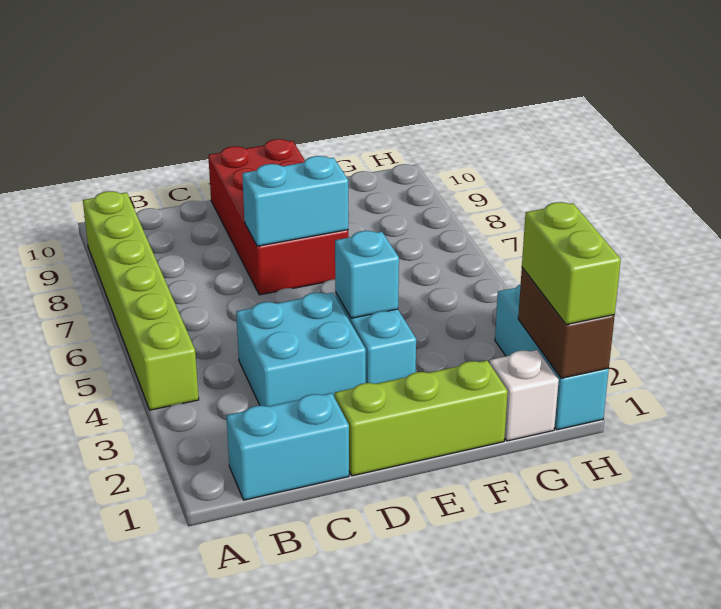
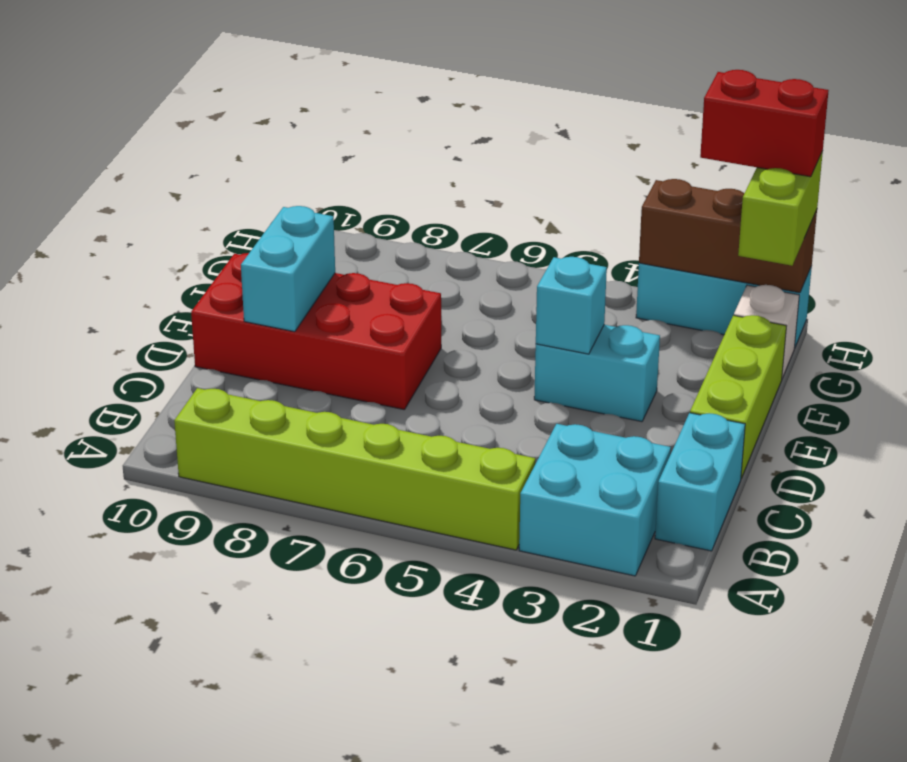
cyan brick C3:D4 level 1 -> cyan brick A2:B3 level 1
cyan brick D7:E7 level 2 -> cyan brick D9:E9 level 2
brown brick H1:H2 level 2 -> brown brick H1:H3 level 2
lime brick H1:H2 level 3 -> lime brick G1:H1 level 3
none -> red brick H1:H2 level 4

